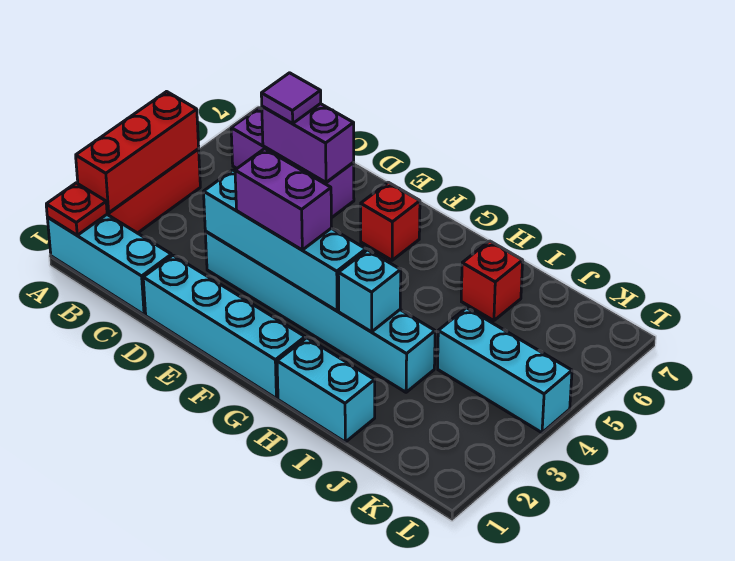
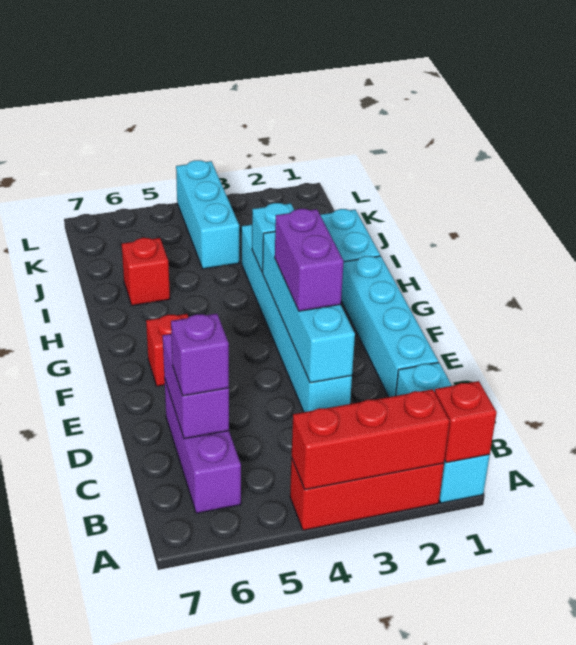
red plate A1 level 2 -> red brick A1 level 2
purple tile C6 level 3 -> purple brick C6 level 3

